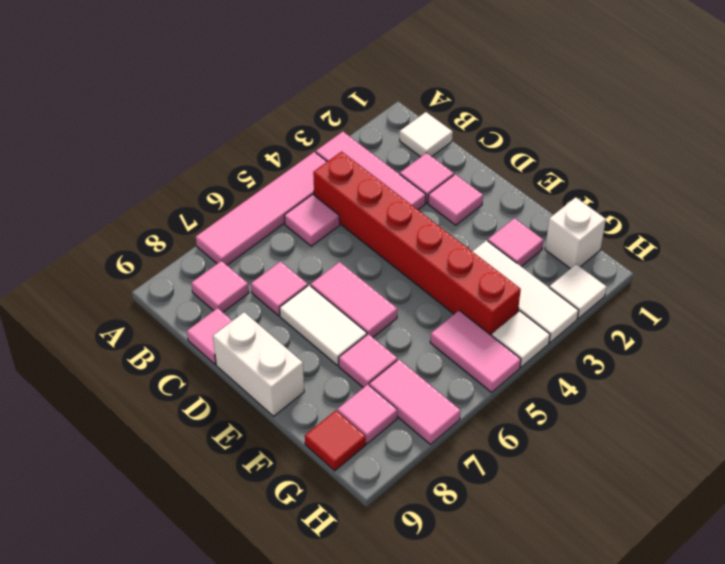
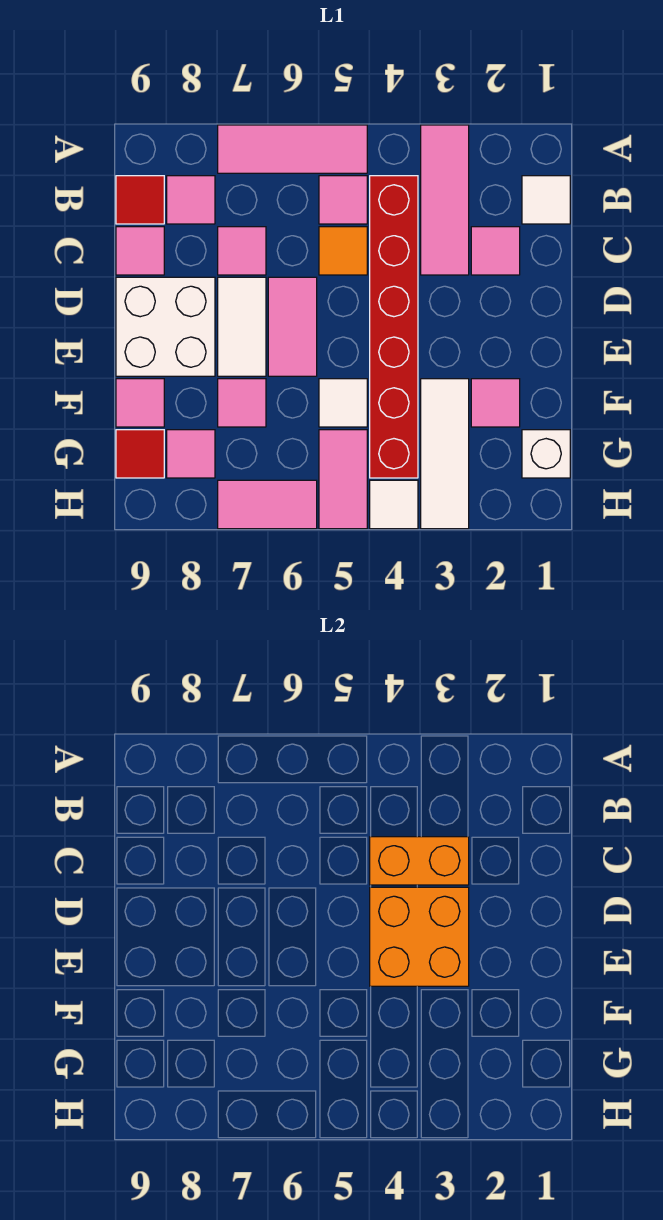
pink tile A4:A7 level 1 -> pink tile A5:A7 level 1
none -> red tile B9 level 1
none -> orange brick C3:C4 level 2
none -> orange tile C5 level 1
pink tile D2 level 1 -> pink tile F9 level 1
none -> orange brick D3:E4 level 2
white brick D9:E9 level 1 -> white brick D8:E9 level 1
pink tile G7:H7 level 1 -> pink tile H6:H7 level 1
white tile H2 level 1 -> white tile F5 level 1

